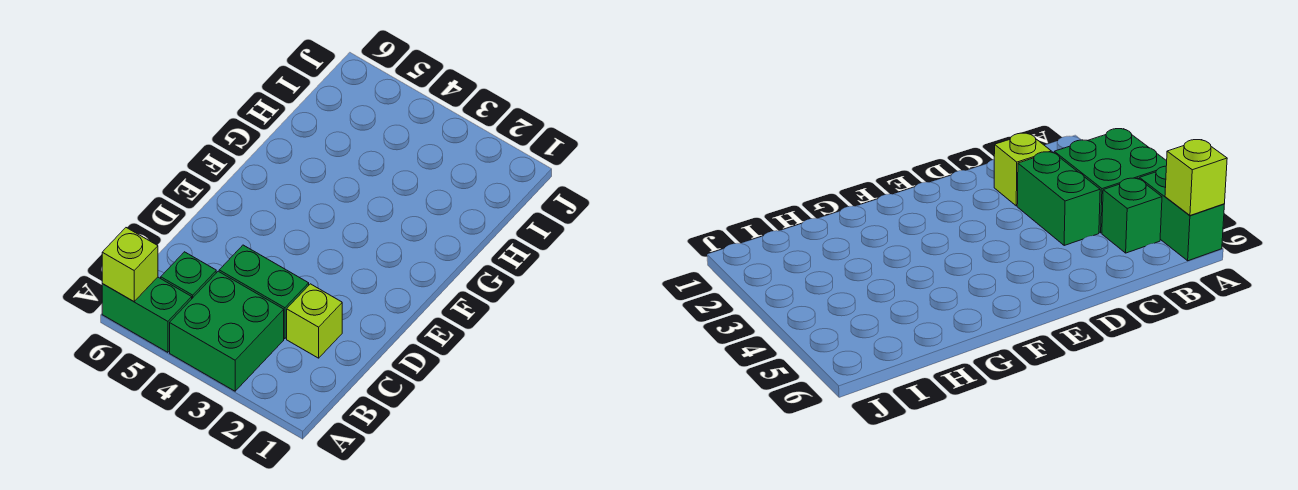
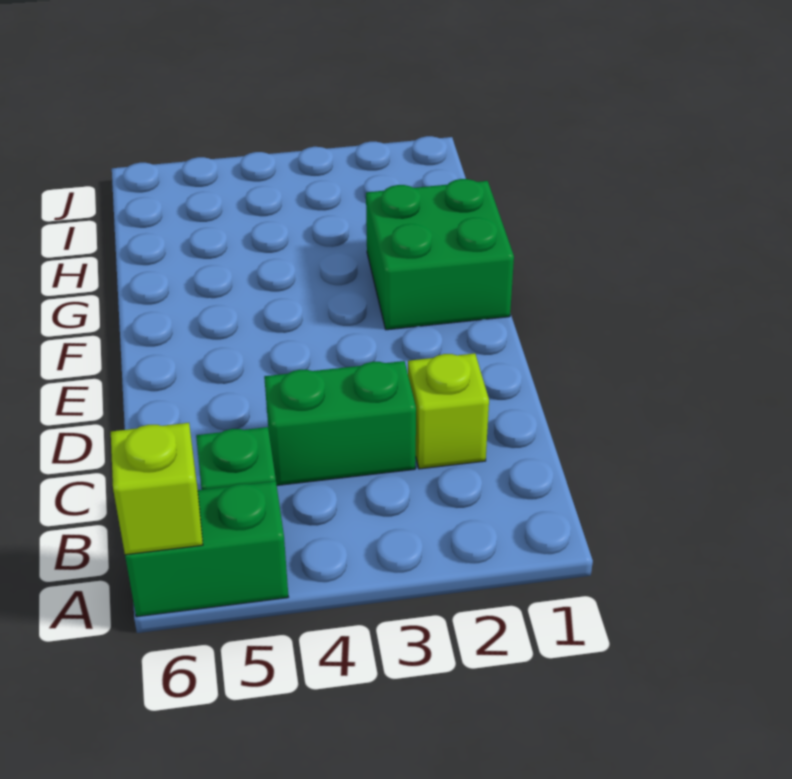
green brick A3:B4 level 1 -> green brick F1:G2 level 1

